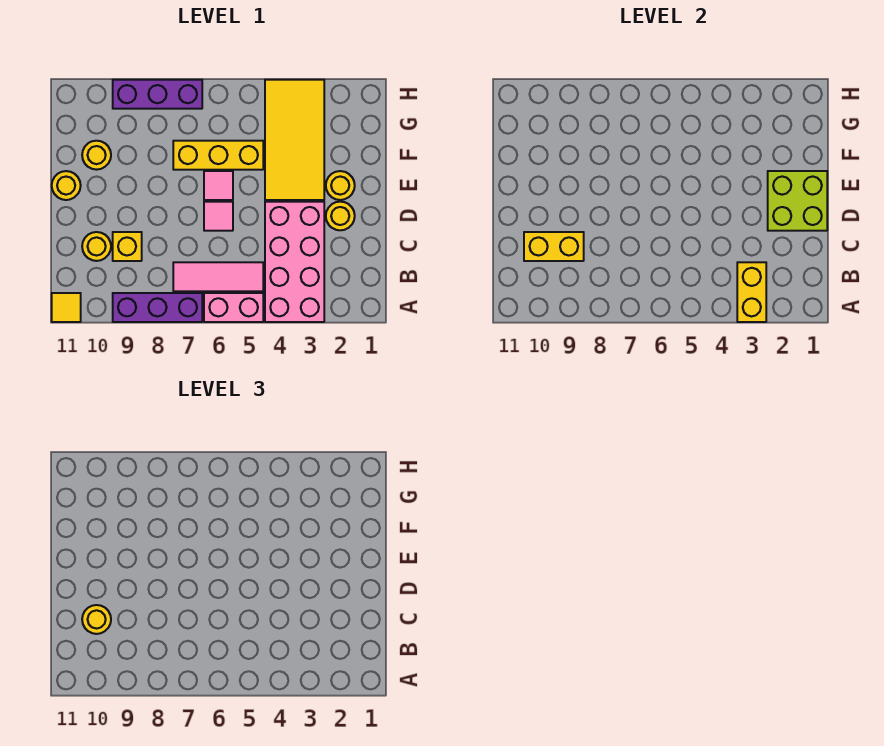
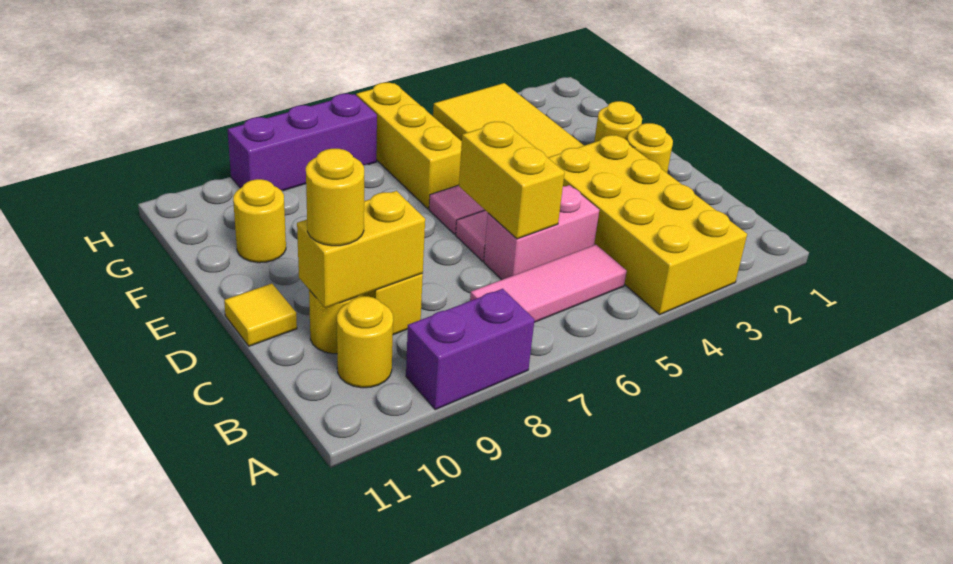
pink brick A3:D4 level 1 -> yellow brick A3:D4 level 1
yellow brick A3:B3 level 2 -> yellow brick C6:D6 level 2
pink brick A5:A6 level 1 -> pink brick C5:C6 level 1
purple brick A7:A9 level 1 -> purple brick A8:A9 level 1
yellow tile A11 level 1 -> yellow tile D11 level 1
lime brick D1:E2 level 2 -> none
yellow round brick E11 level 1 -> yellow round brick B10 level 1
yellow brick F5:F7 level 1 -> yellow brick F6:H6 level 1

